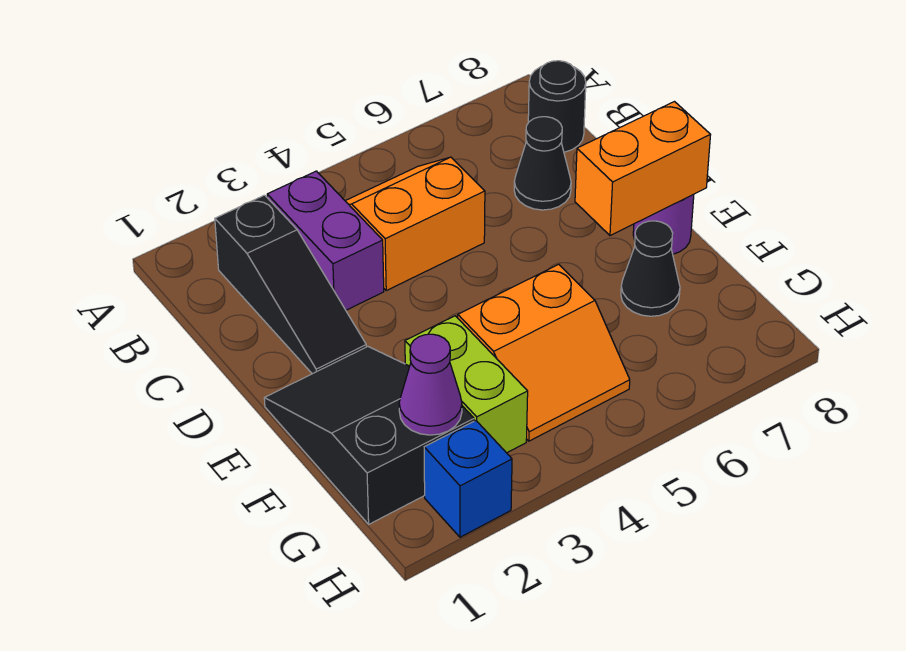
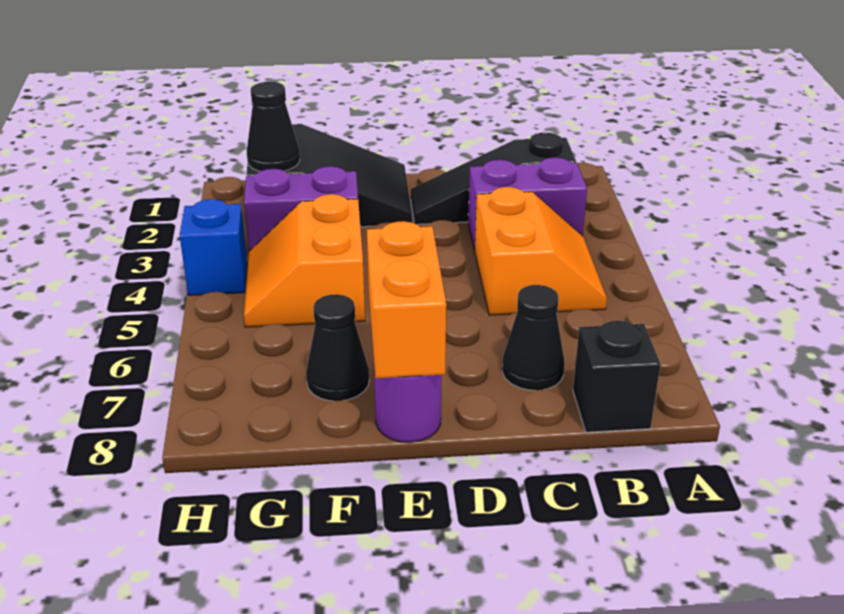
black round brick B8 level 1 -> black brick B8 level 1
lime brick F3:G3 level 1 -> purple brick F3:G3 level 1
purple cone G2 level 2 -> black cone G2 level 2
blue brick H2 level 1 -> blue brick H4 level 1

